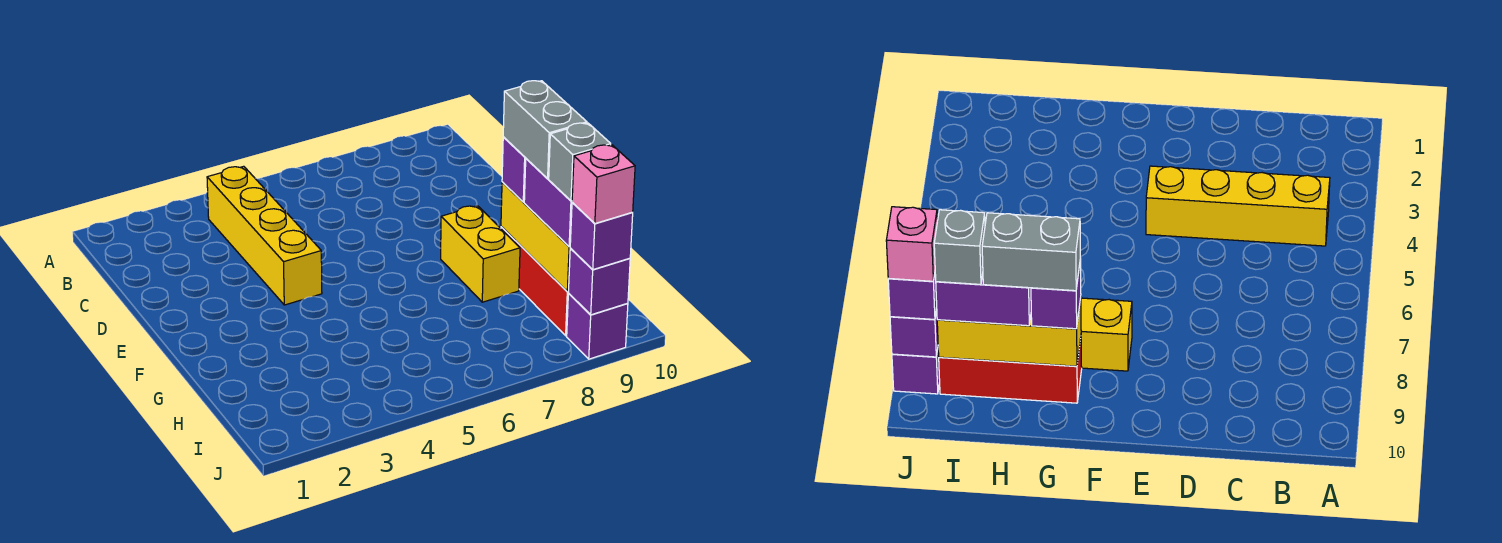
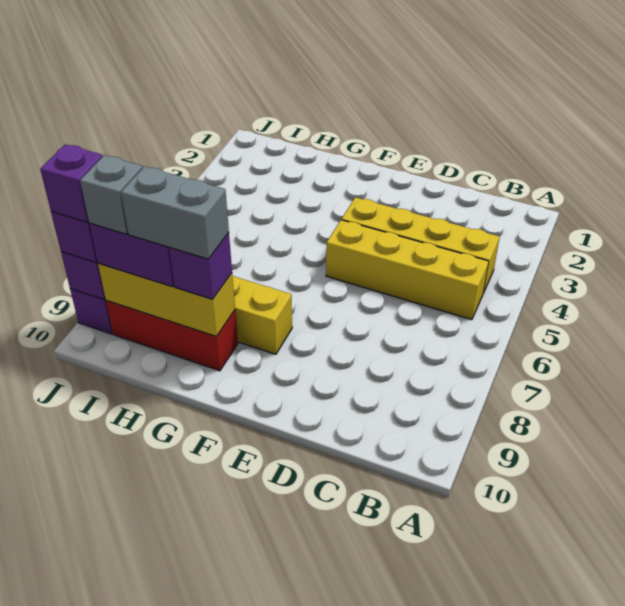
none -> yellow brick B5:E5 level 1
pink brick J9 level 4 -> purple brick J9 level 4

